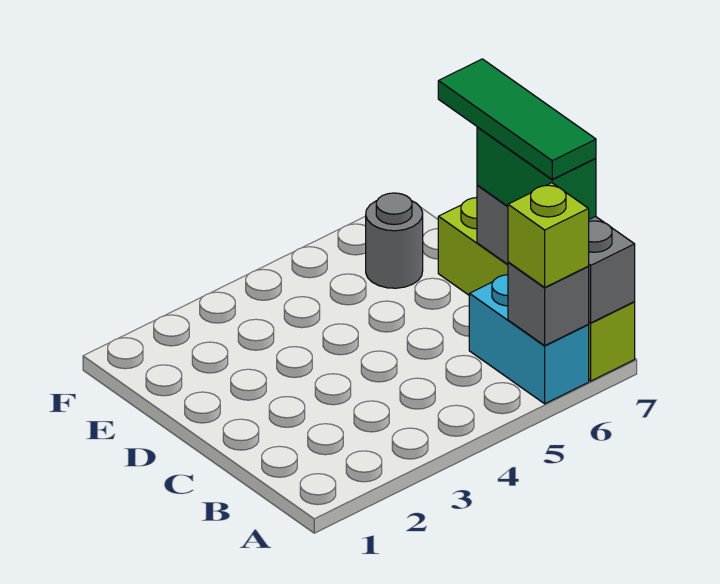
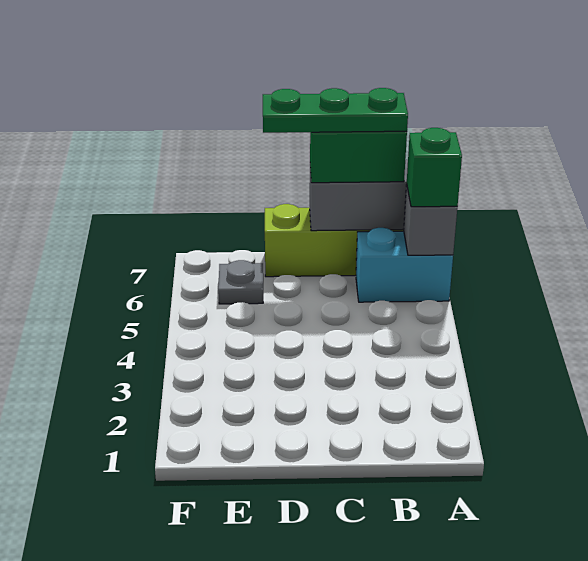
lime brick A6 level 3 -> green brick A6 level 3
green tile B7:D7 level 4 -> green plate B7:D7 level 4
grey round brick E6 level 1 -> grey plate E6 level 1

